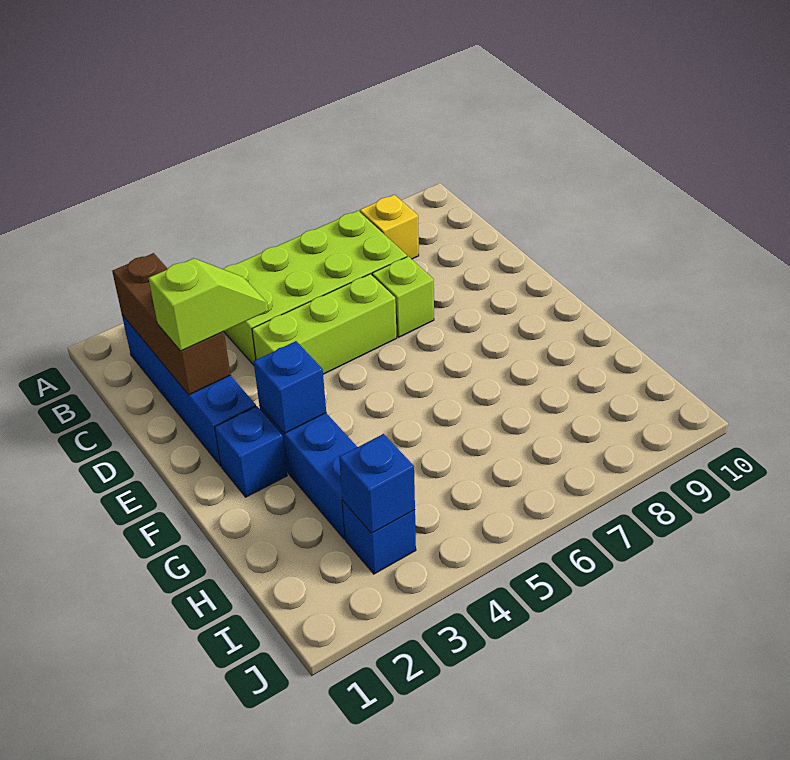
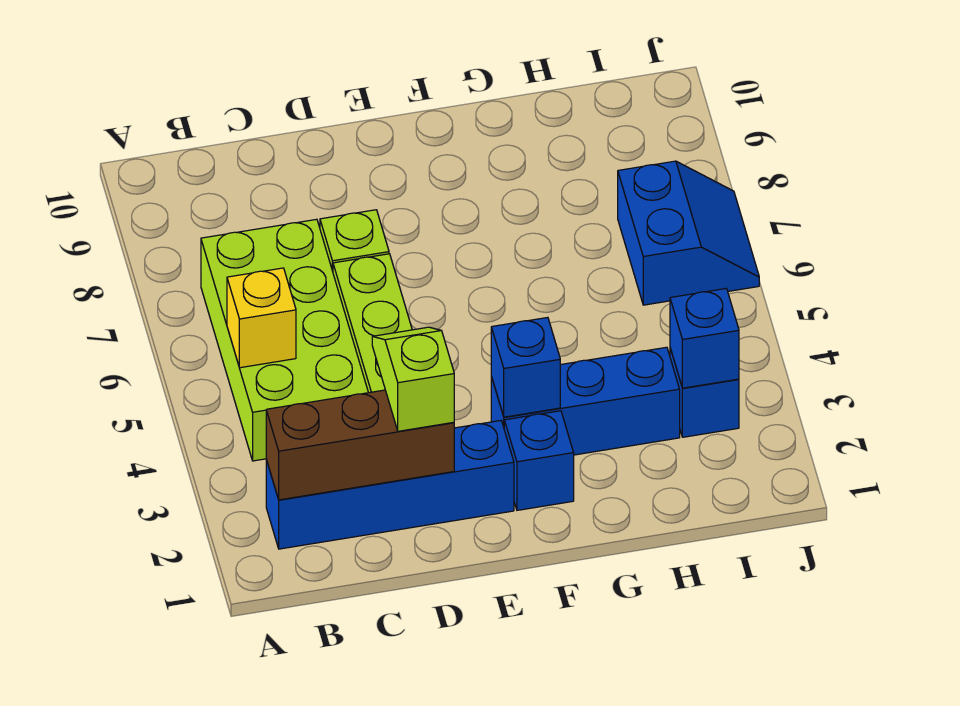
yellow brick B8 level 1 -> yellow brick B5 level 2
none -> blue slope I6:J7 level 1 top I

